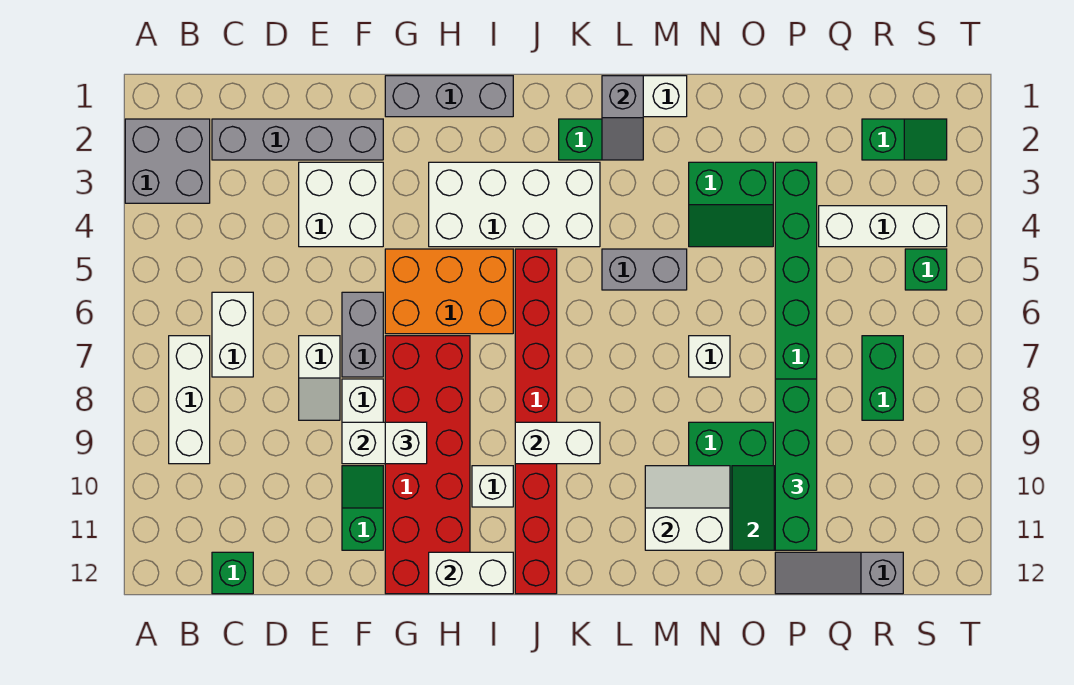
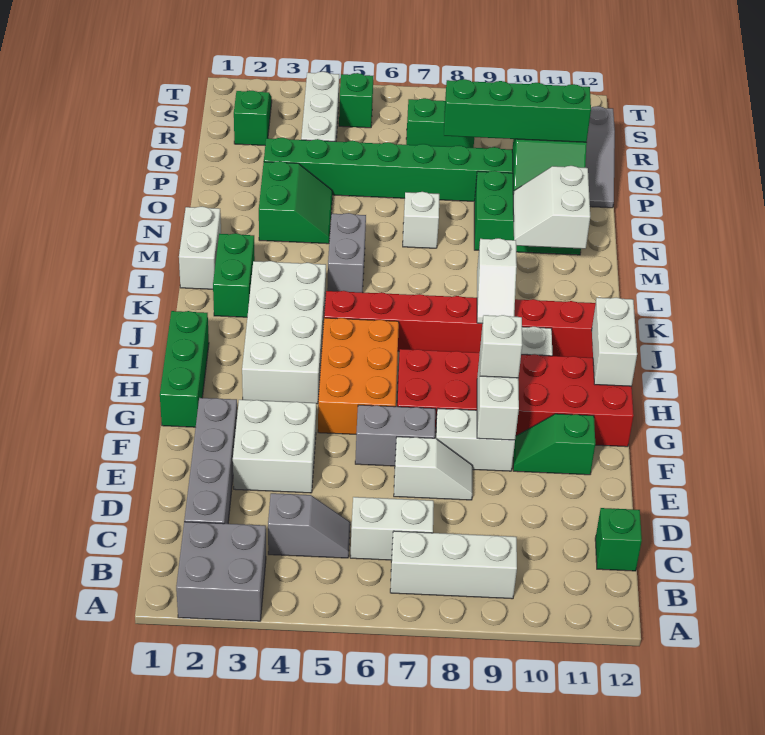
grey brick G1:I1 level 1 -> green brick G1:I1 level 1
white brick J9:K9 level 2 -> white slope J9:K9 level 2 top K
grey slope L1:L2 level 2 top 1 -> grey slope C4:C5 level 1 top 4

